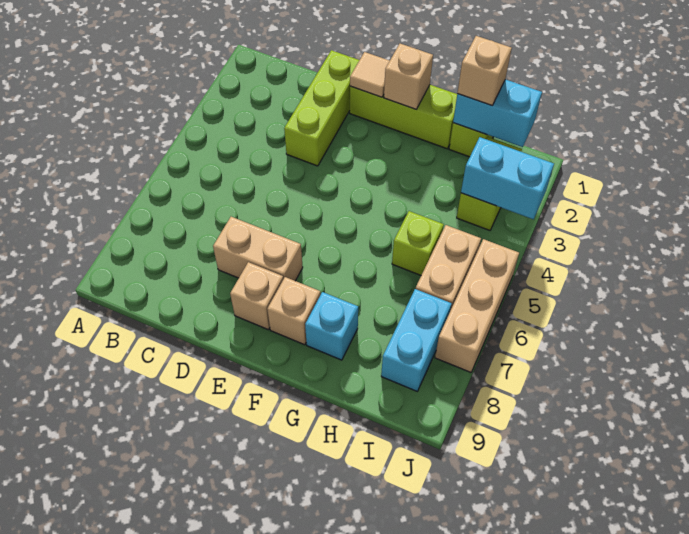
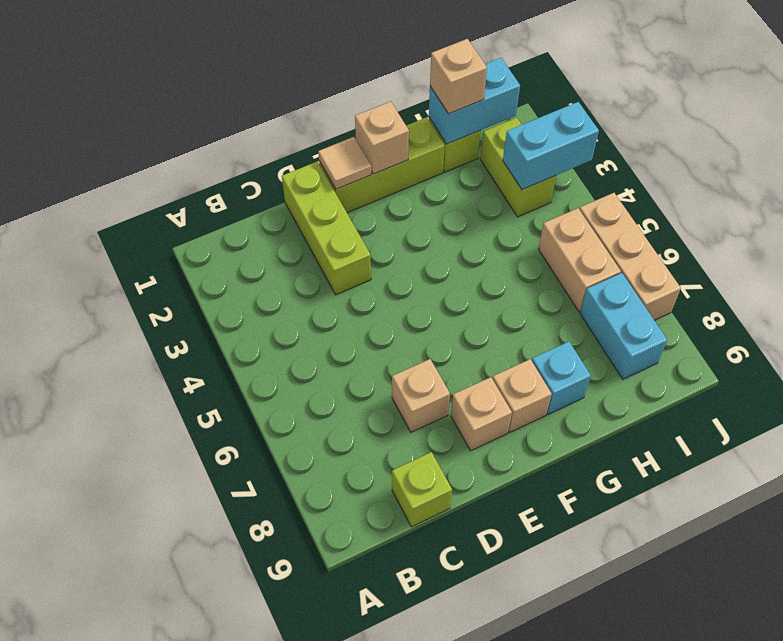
tan brick D7:E7 level 1 -> tan brick D7 level 1
lime brick H5 level 1 -> lime brick C9 level 1

